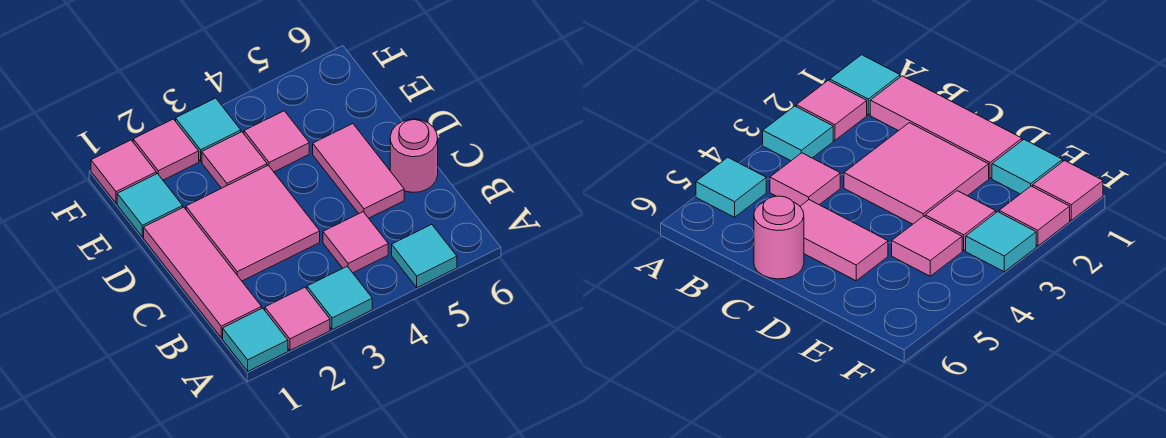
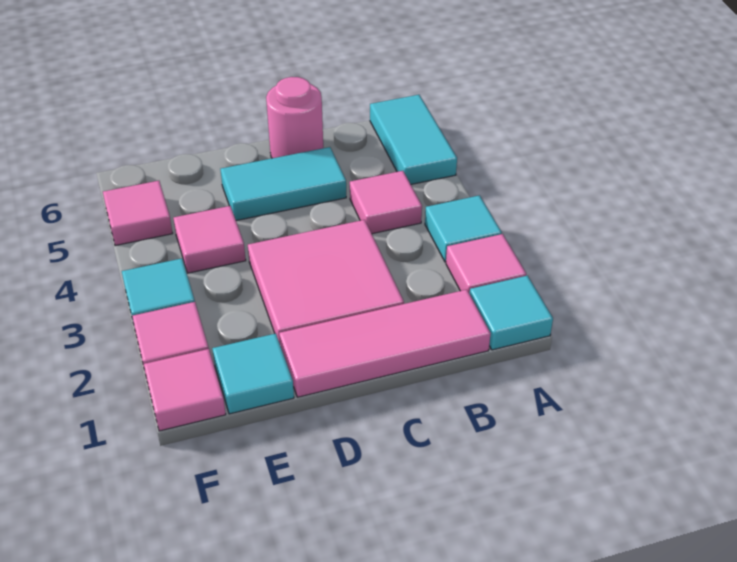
cyan tile A5 level 1 -> cyan tile A5:A6 level 1
pink tile C5:D5 level 1 -> cyan tile C5:D5 level 1
pink tile E3 level 1 -> pink tile F5 level 1

